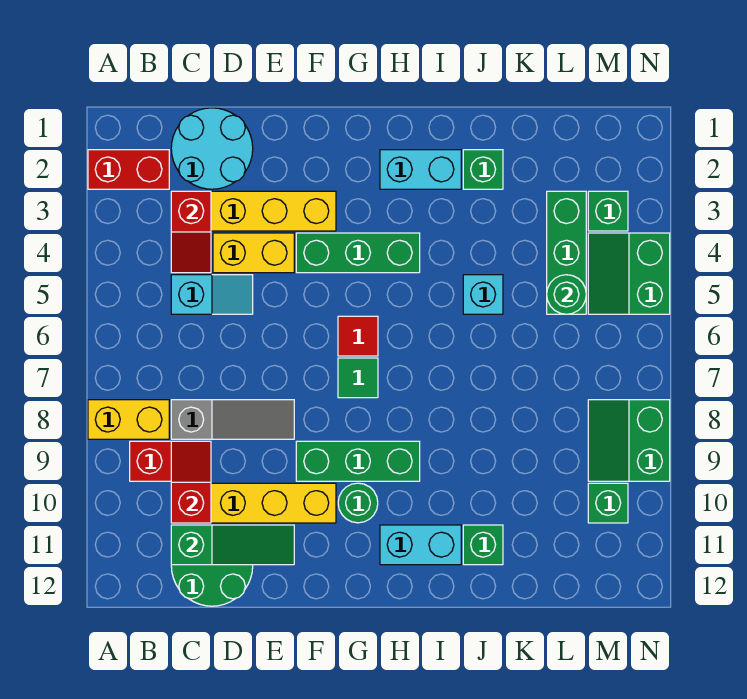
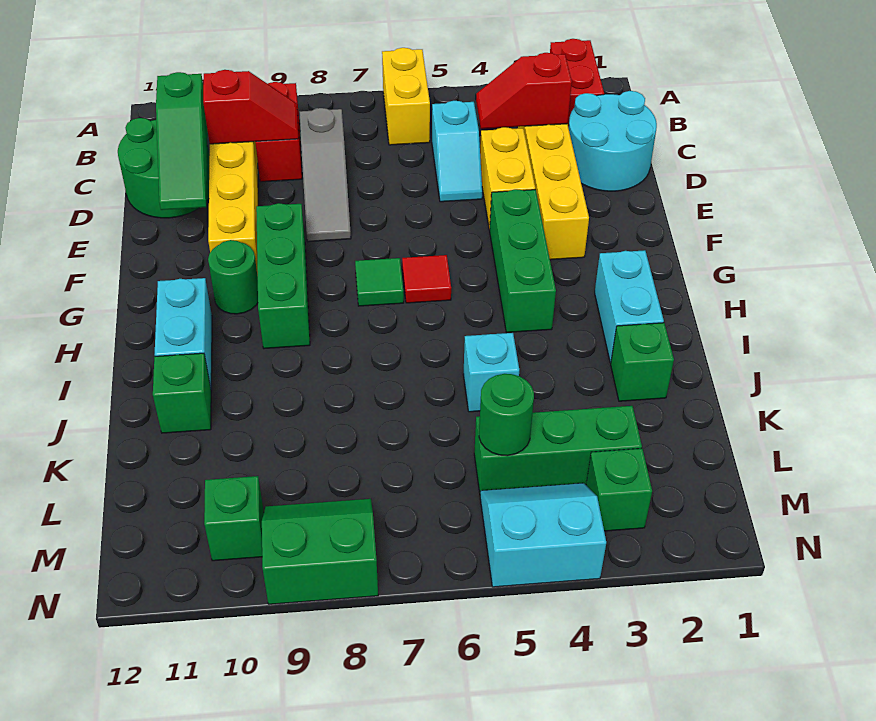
yellow brick A8:B8 level 1 -> yellow brick A6:B6 level 1
green slope M4:N5 level 1 top N -> cyan slope M4:N5 level 1 top N

